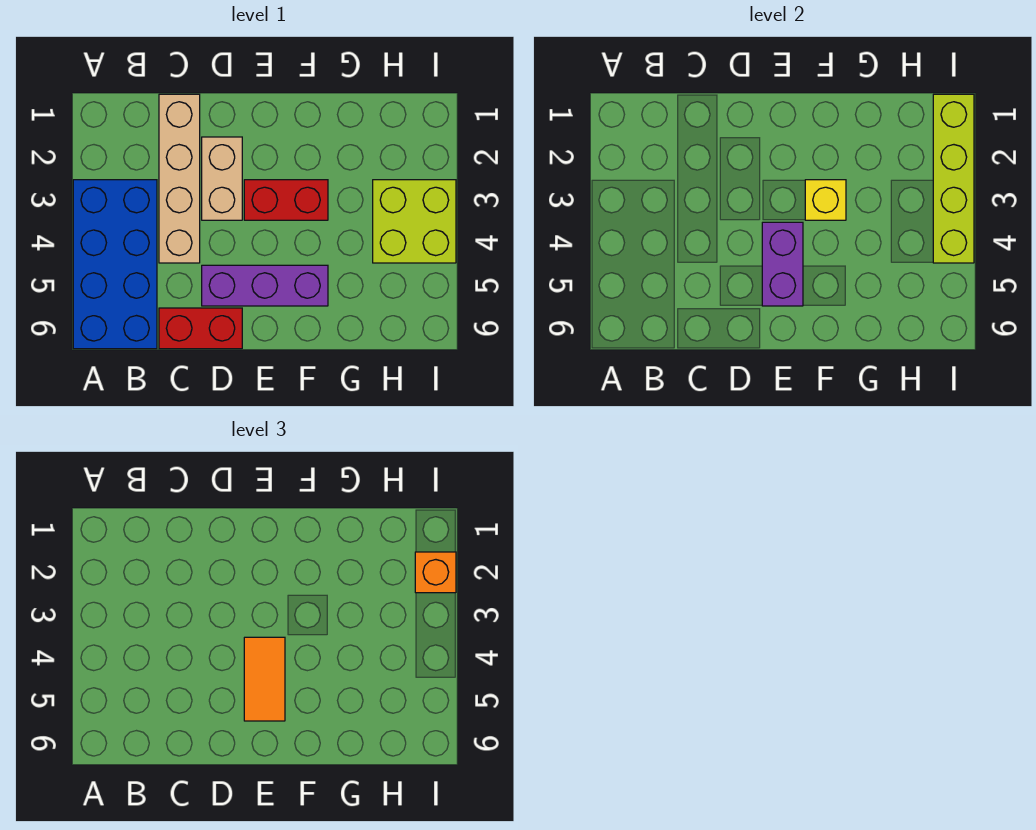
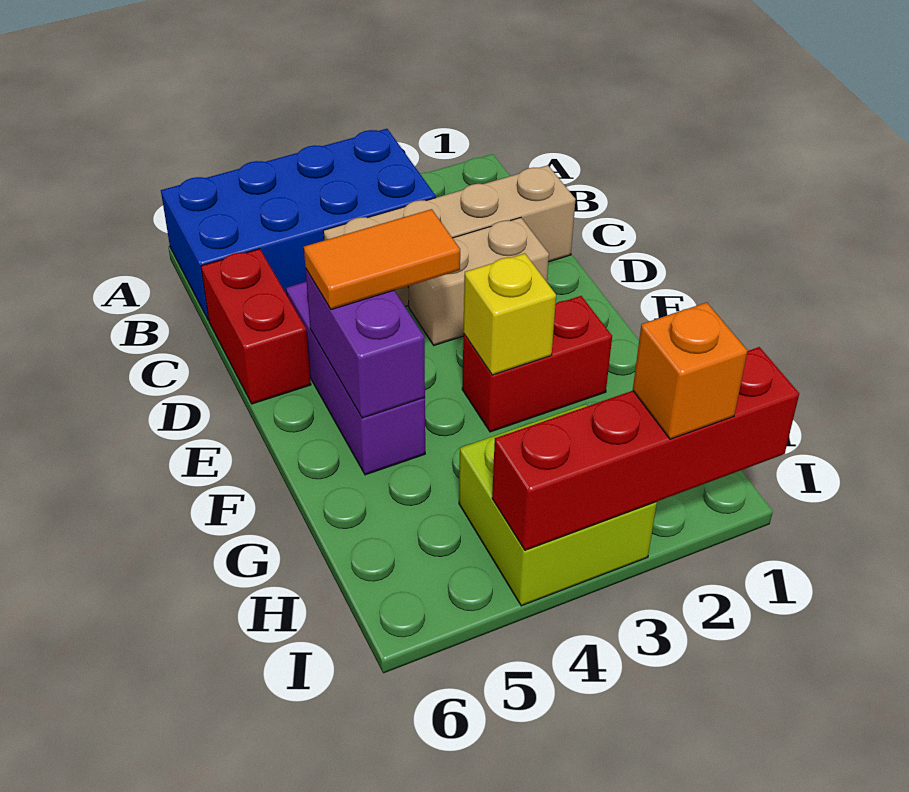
red brick E3:F3 level 1 -> red brick F2:F3 level 1
purple brick E4:E5 level 2 -> purple brick E5:F5 level 2
lime brick I1:I4 level 2 -> red brick I1:I4 level 2

